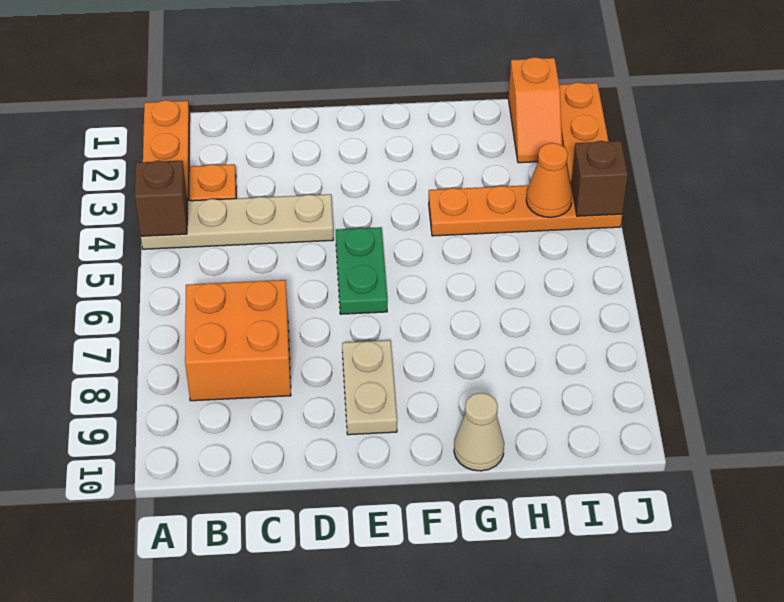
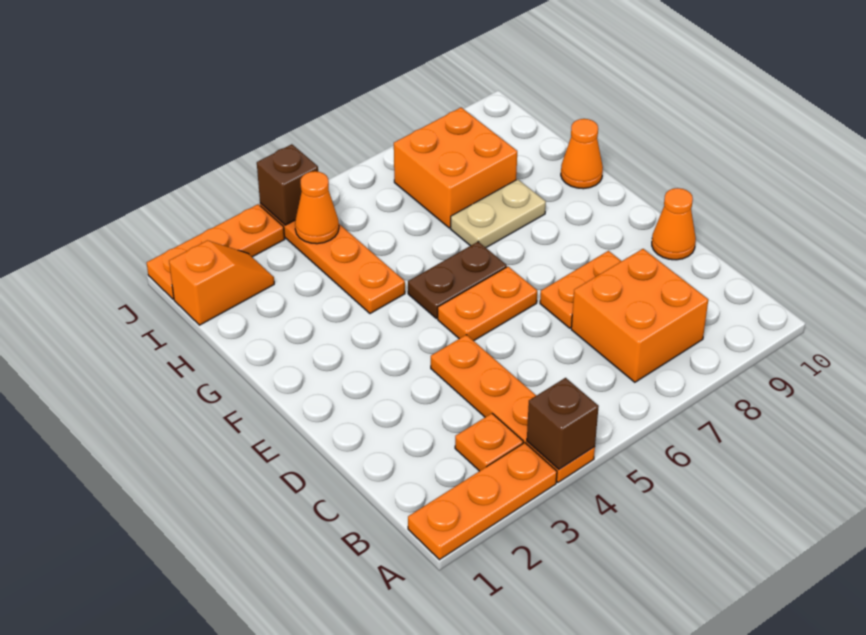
tan plate A4:D4 level 1 -> orange plate A4:D4 level 1
none -> orange plate D7:D8 level 1
none -> orange cone D10 level 1
green plate E5:E6 level 1 -> orange plate E5:E6 level 1
tan plate E8:E9 level 1 -> tan plate G7:G8 level 1
none -> brown plate F5:F6 level 1
tan cone G10 level 1 -> orange cone G10 level 1
none -> orange brick H7:I8 level 1

